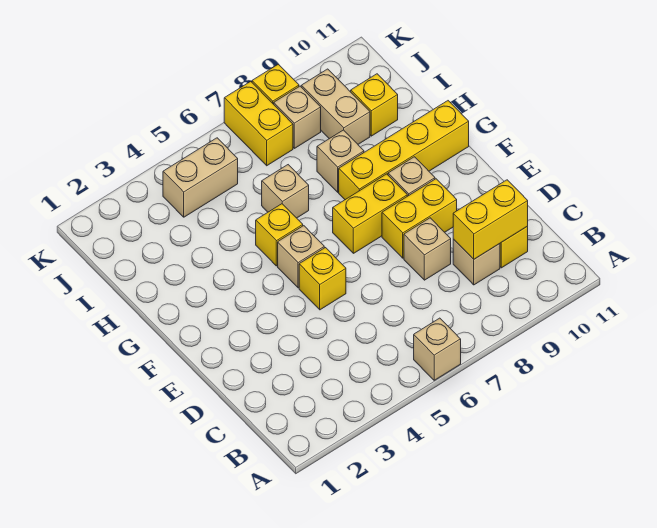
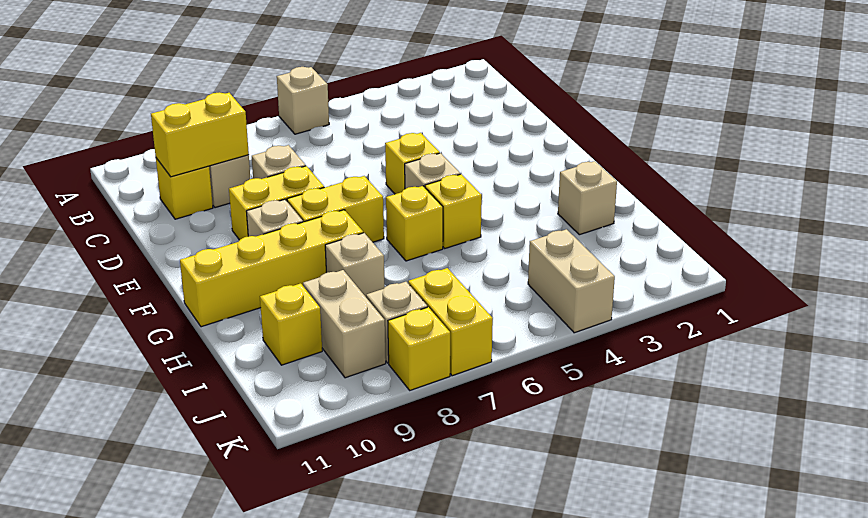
none -> yellow brick G6 level 1
tan brick H6 level 1 -> tan brick H2 level 1
tan brick J4:J5 level 1 -> tan brick J4:K4 level 1

